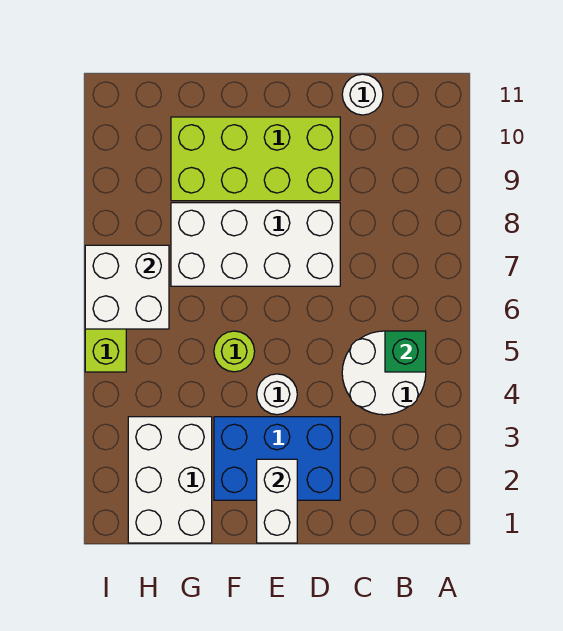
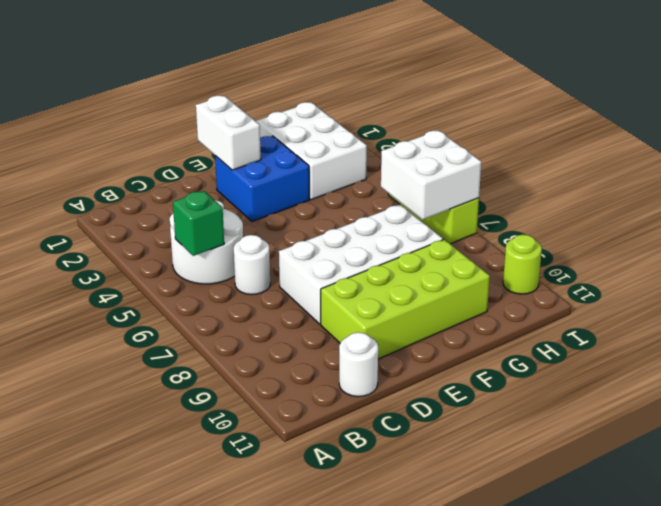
blue brick D2:F3 level 1 -> blue brick E2:F3 level 1
white round brick E4 level 1 -> white round brick C6 level 1
lime round brick F5 level 1 -> lime round brick I10 level 1

